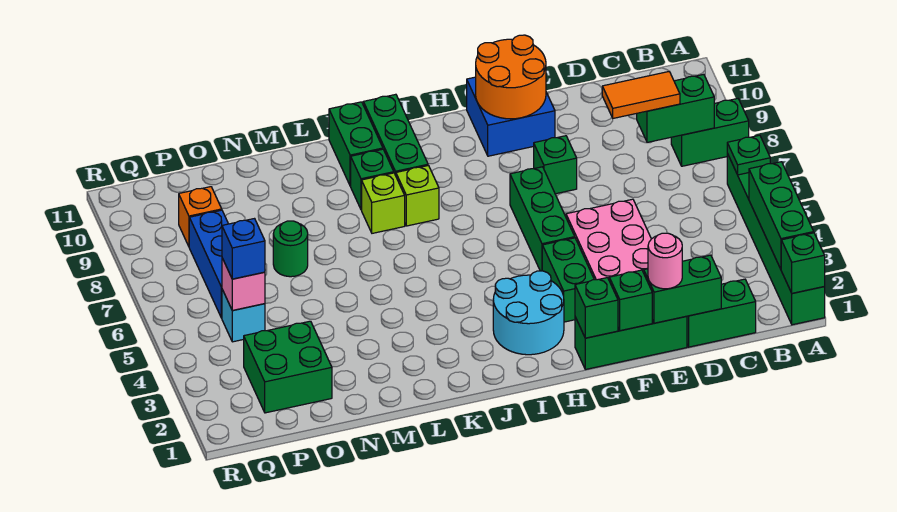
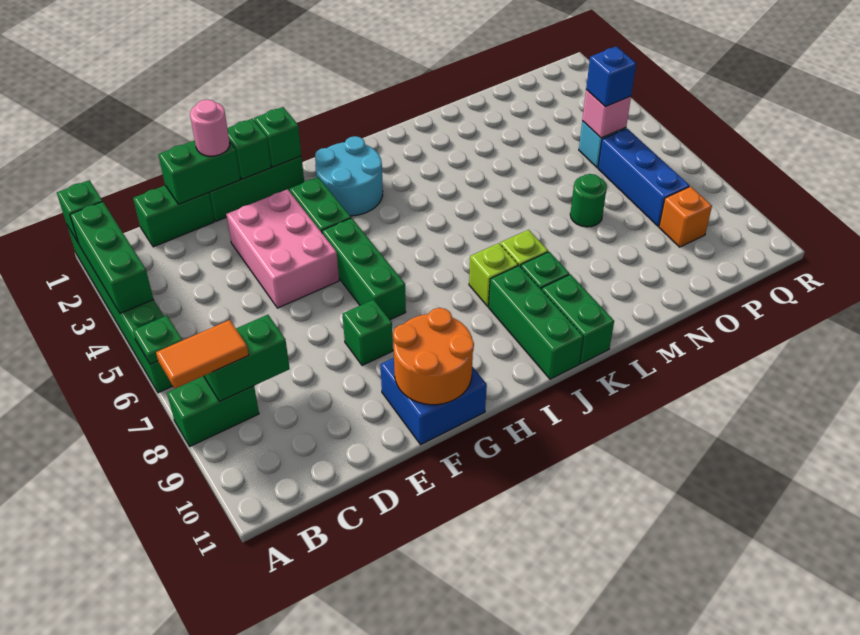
orange tile C8:D8 level 3 -> orange tile A8:B8 level 3
green brick O2:P3 level 1 -> none

